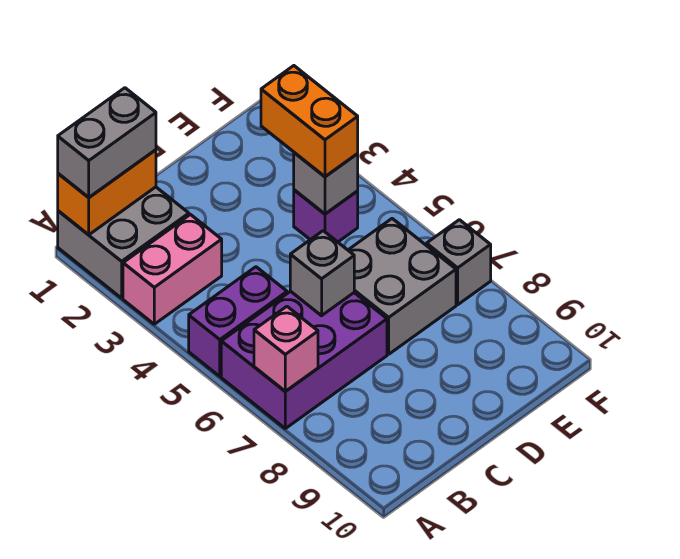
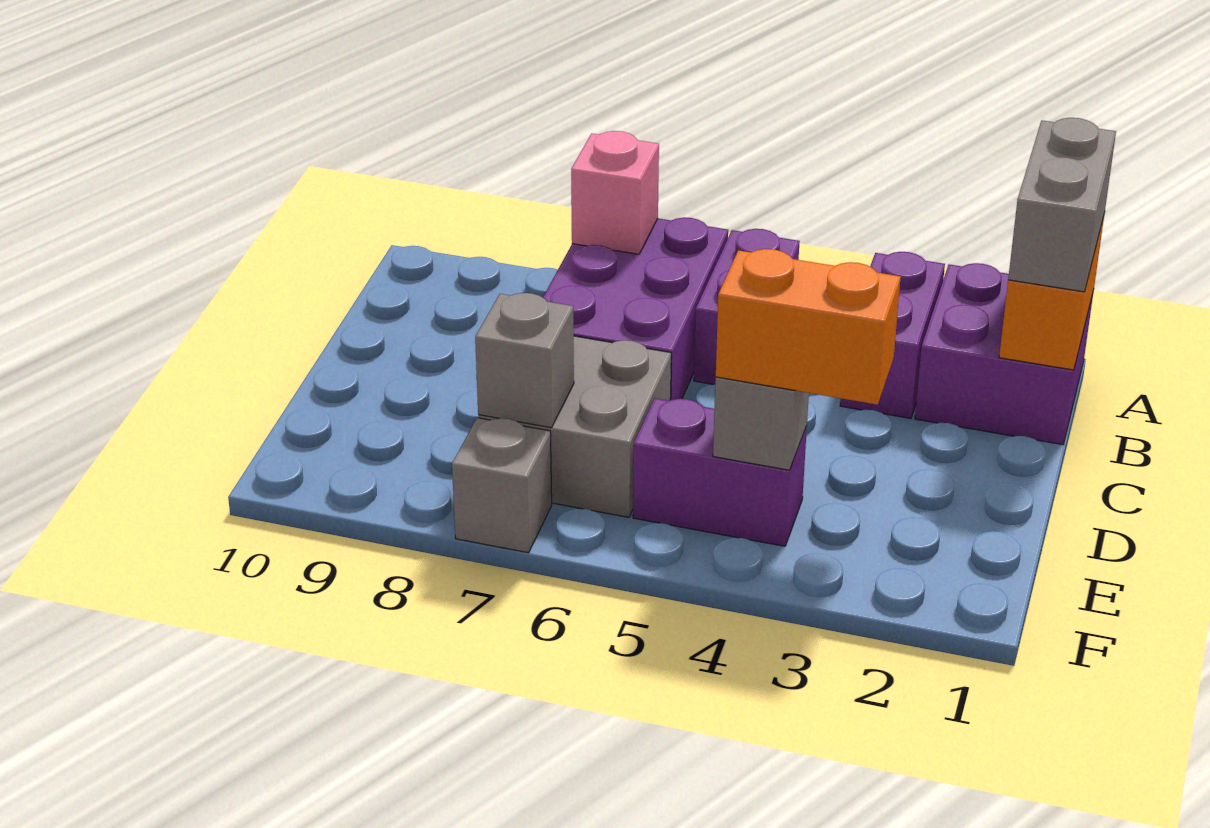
grey brick A1:B2 level 1 -> purple brick A1:B2 level 1
pink brick A3:B3 level 1 -> purple brick A3:B3 level 1
grey brick C6 level 2 -> grey brick E7 level 2
purple brick E4 level 1 -> purple brick E4:E5 level 1

